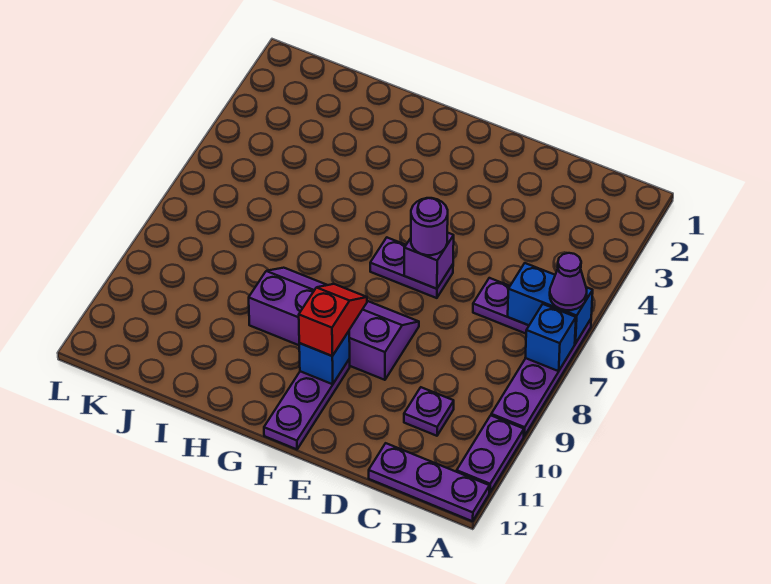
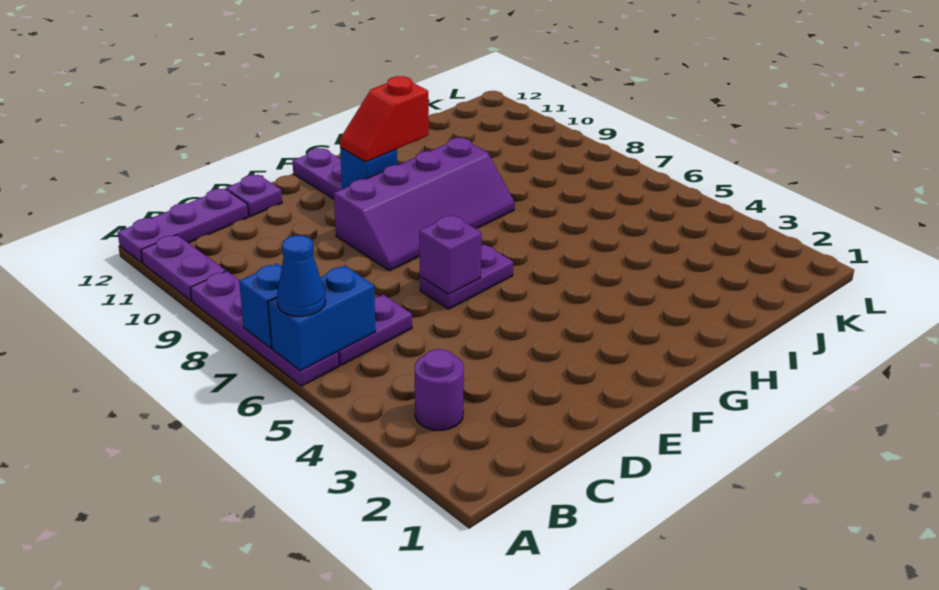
purple cone A6 level 3 -> blue cone A6 level 3
purple plate C10 level 1 -> purple plate D12 level 1
purple round brick E6 level 3 -> purple round brick B3 level 1
red slope F9:F10 level 3 top 10 -> red slope F10:G10 level 3 top G

